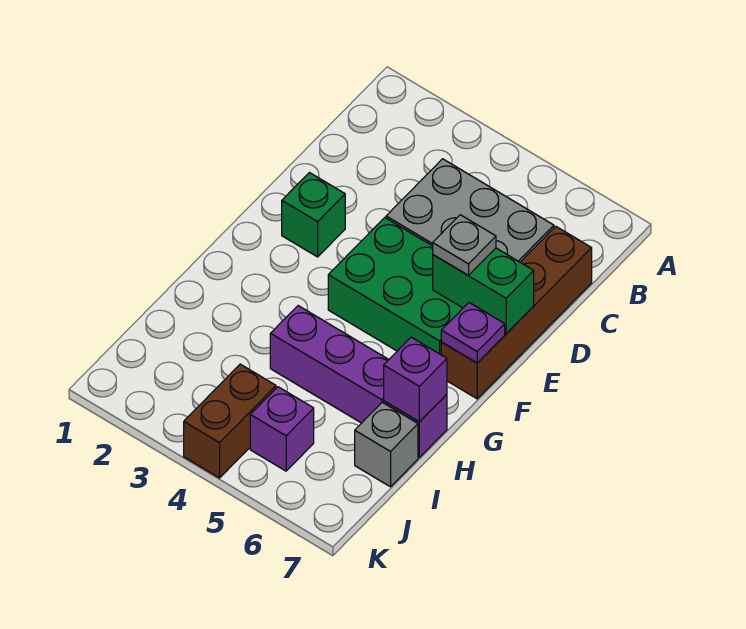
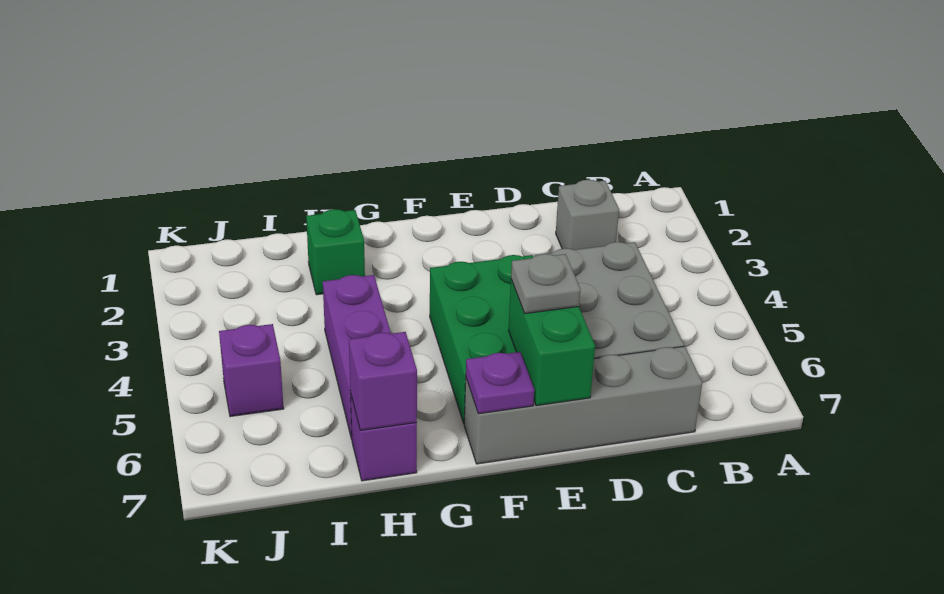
brown brick C7:F7 level 1 -> grey brick C7:F7 level 1
green brick E2 level 1 -> green brick H2 level 1
grey brick I7 level 1 -> grey brick C2 level 1
brown brick J4:K4 level 1 -> none

